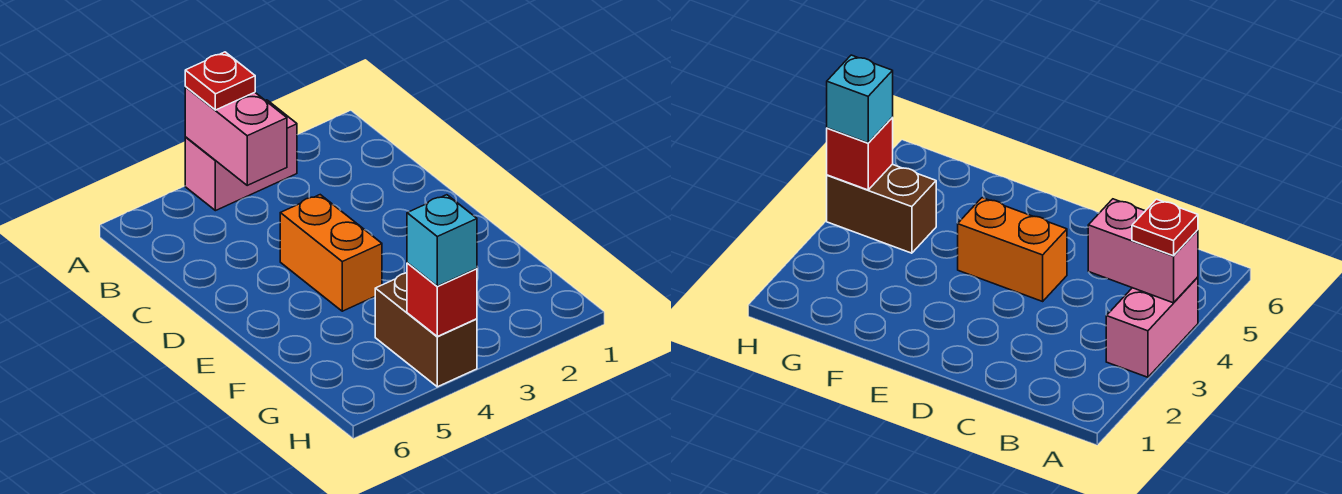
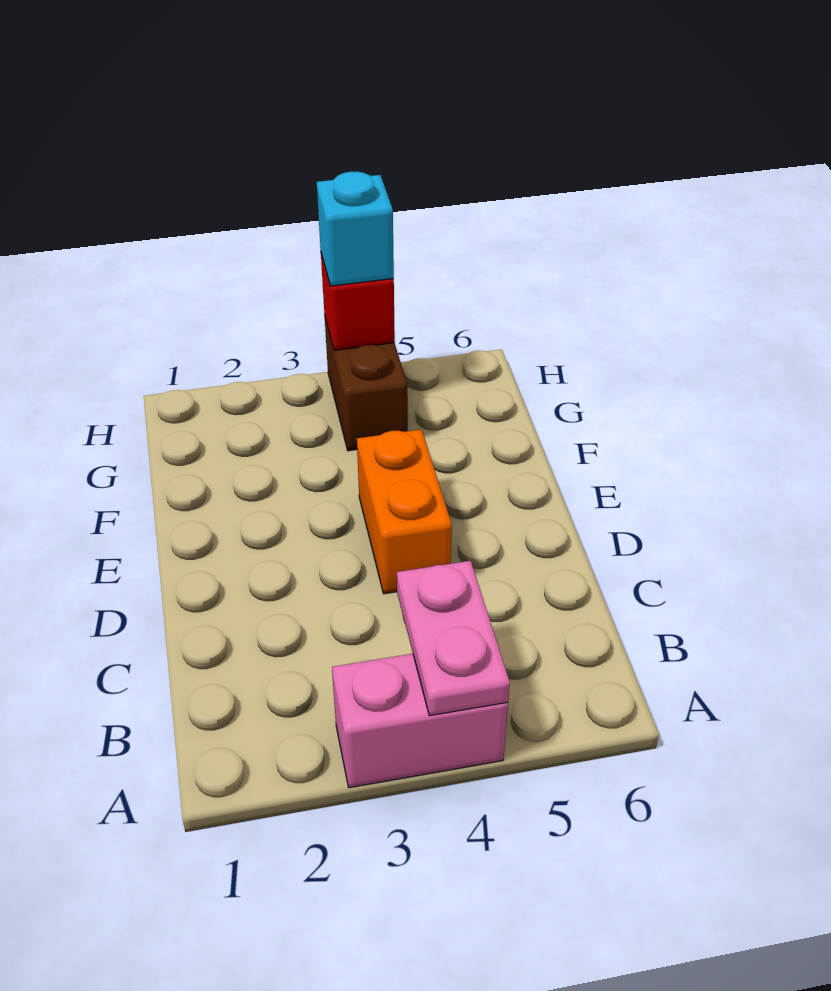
pink brick A4:B4 level 2 -> pink plate A4:B4 level 2
red plate A4 level 3 -> none

